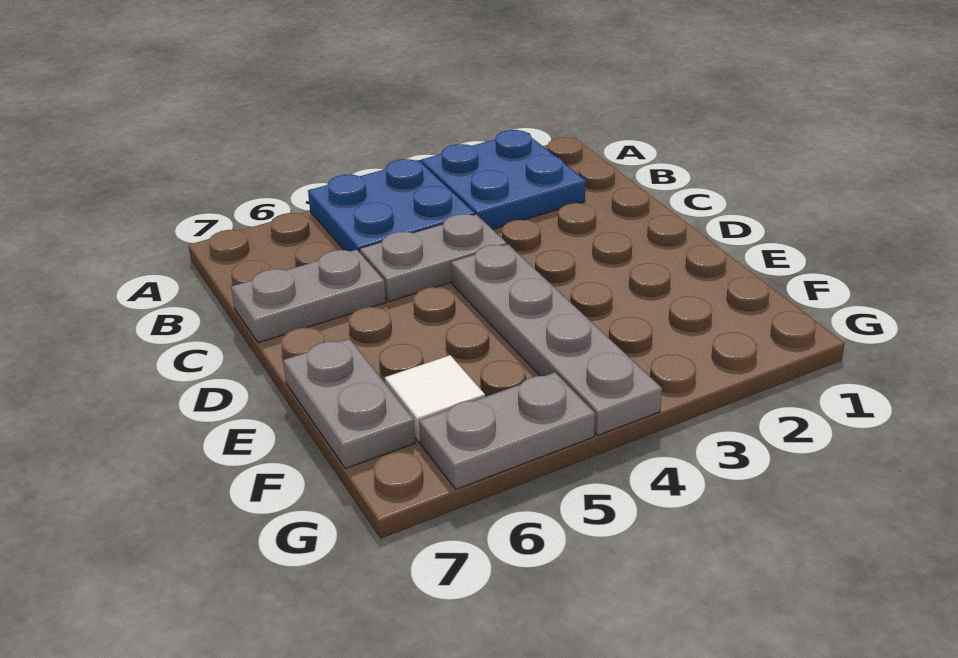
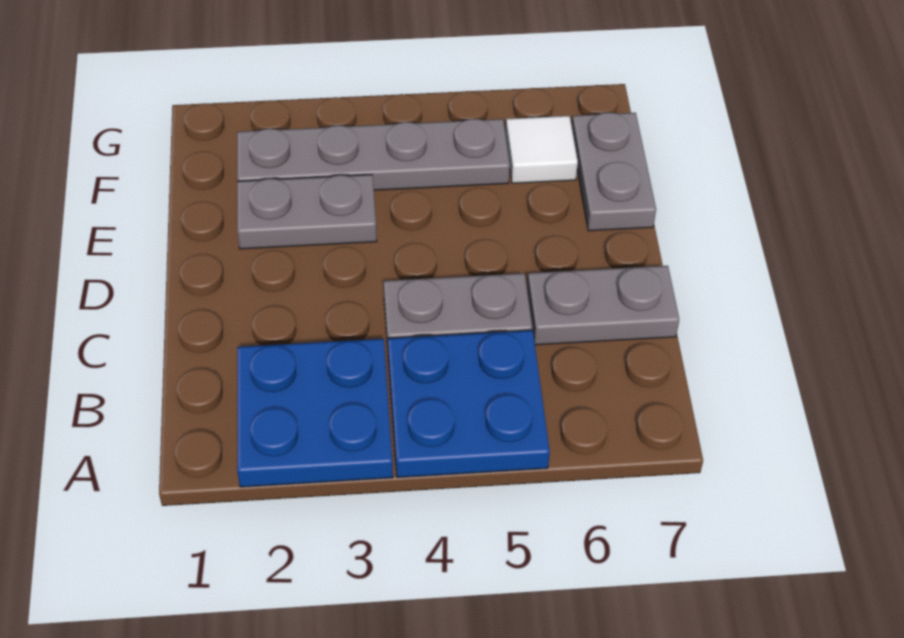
grey plate D4:G4 level 1 -> grey plate F2:F5 level 1
grey plate G5:G6 level 1 -> grey plate E2:E3 level 1

